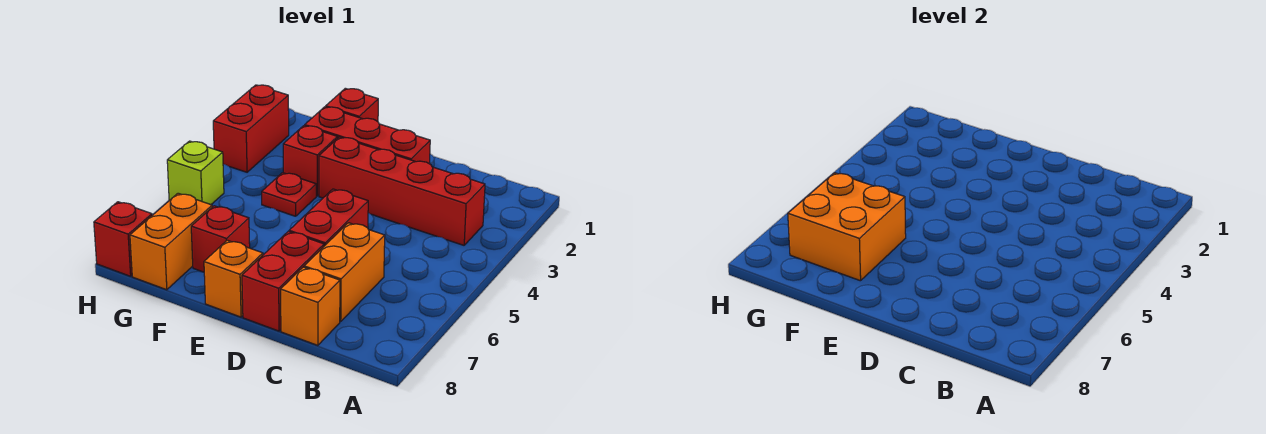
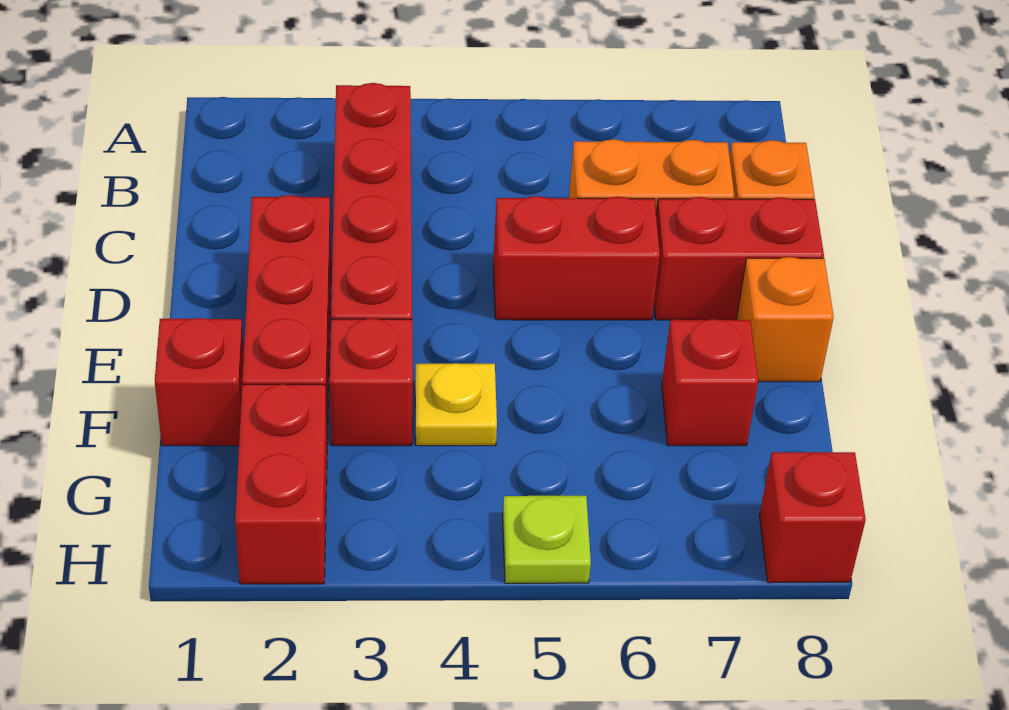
red plate F4 level 1 -> yellow plate F4 level 1
orange brick F6:G7 level 2 -> none
orange brick G7:G8 level 1 -> none
red brick H2:H3 level 1 -> red brick G2:H2 level 1
lime brick H5 level 1 -> lime plate H5 level 1

